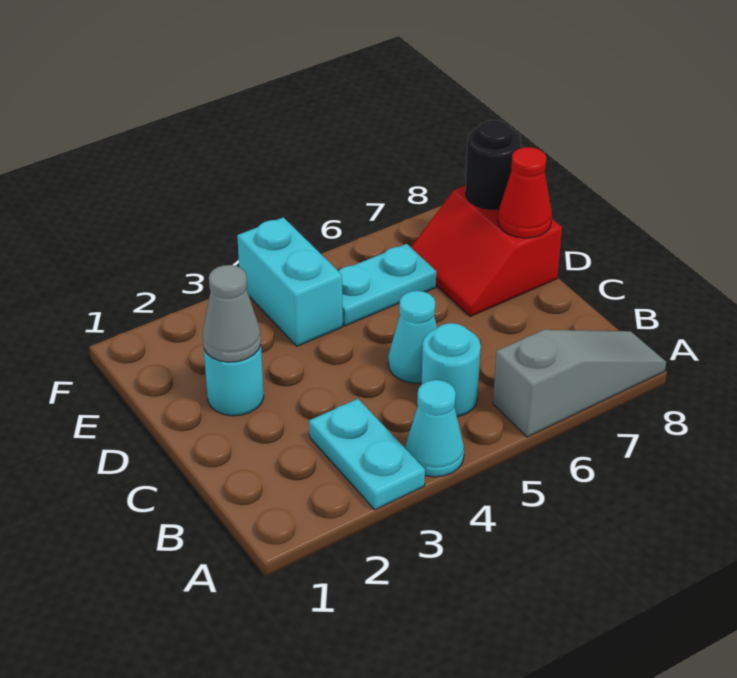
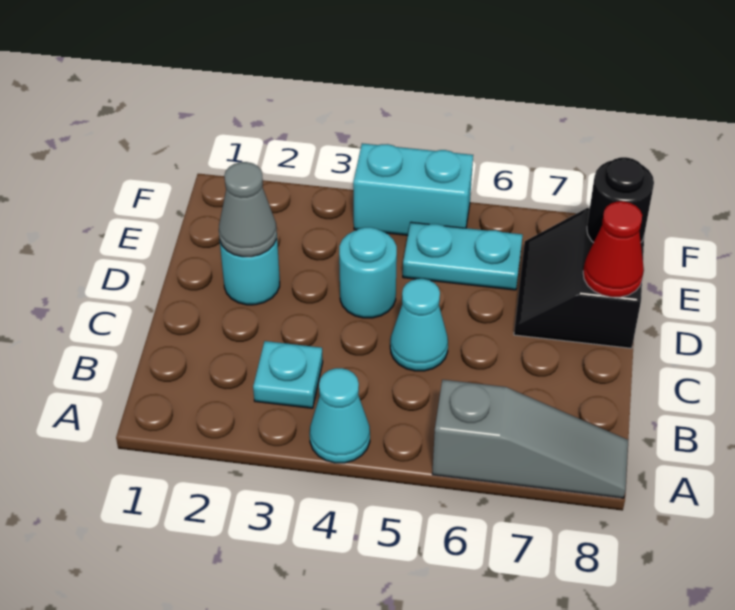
cyan plate A3:B3 level 1 -> cyan plate B3 level 1
cyan round brick B5 level 1 -> cyan round brick D4 level 1
red slope D7:E8 level 1 top 8 -> black slope D7:E8 level 1 top 8
cyan brick E4:F4 level 1 -> cyan brick F4:F5 level 1

